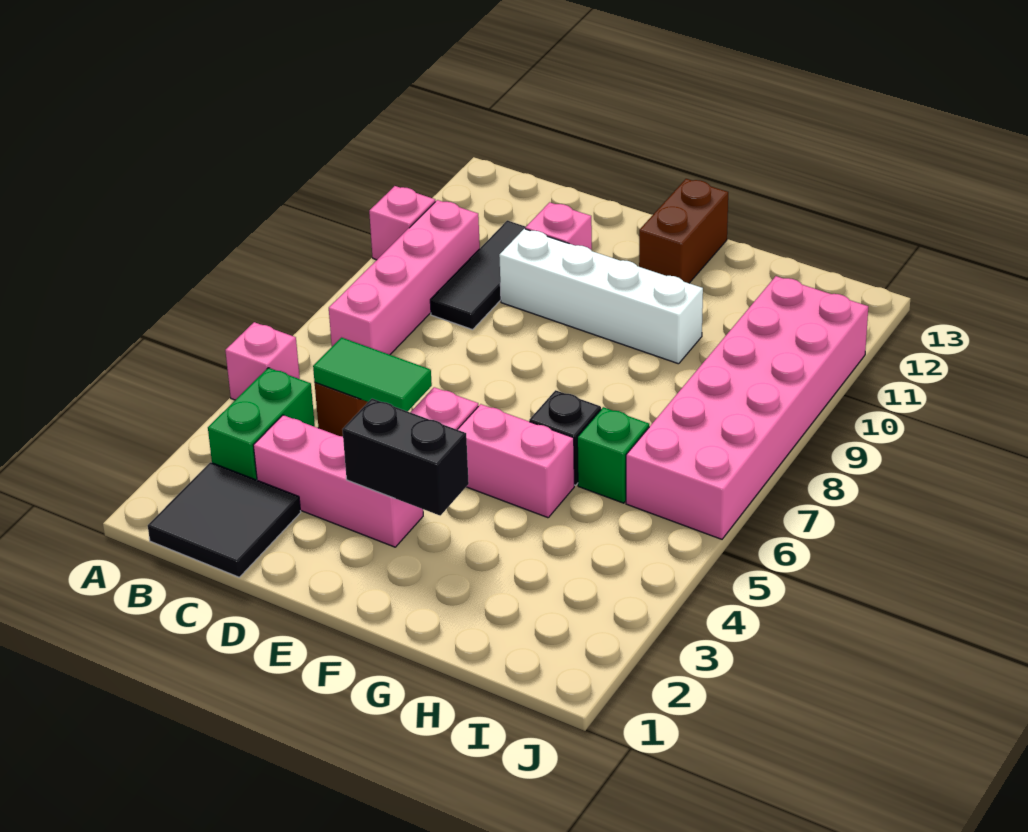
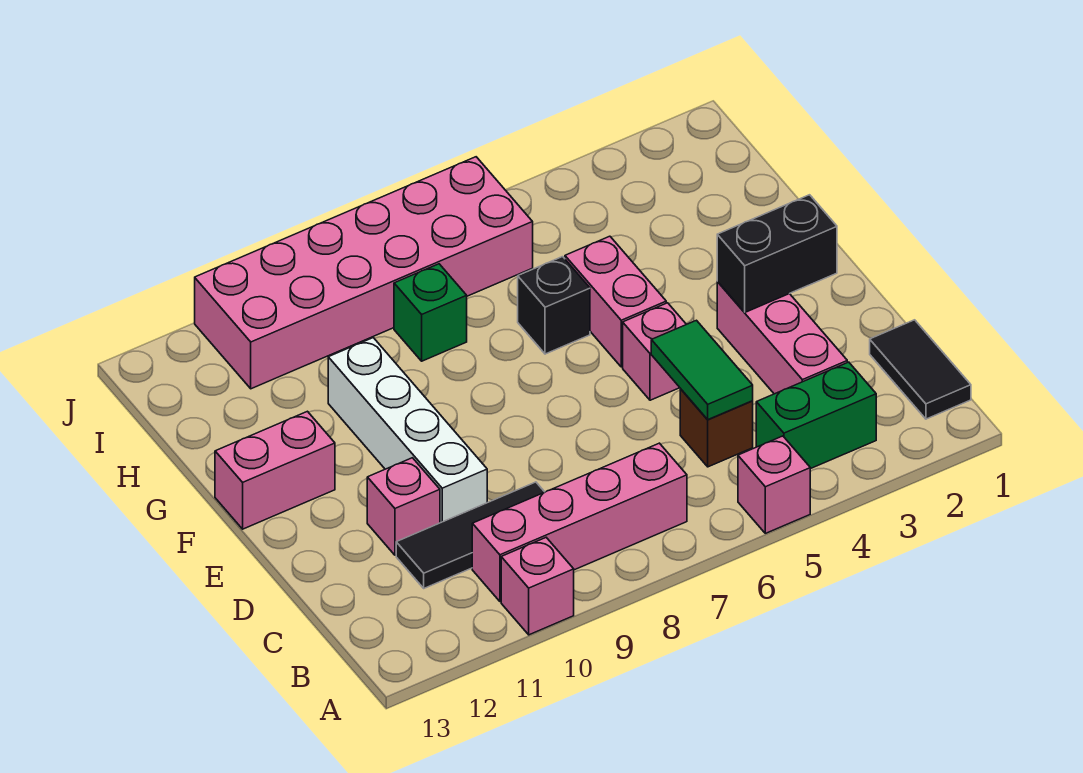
black tile B1:C2 level 1 -> black tile B1:C1 level 1
black brick E3:F3 level 2 -> black brick E2:E3 level 2
brown brick F12:F13 level 1 -> pink brick F12:F13 level 1
green brick H6 level 1 -> green brick H8 level 1

